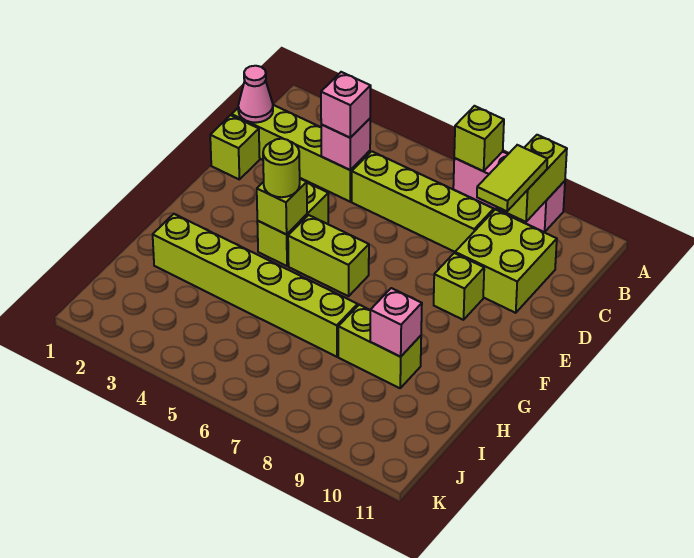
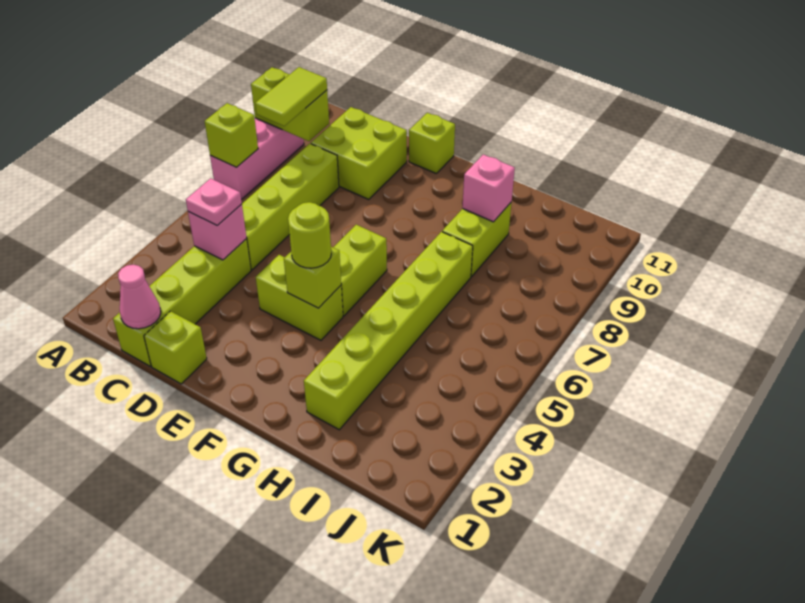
lime tile B9:C9 level 3 -> lime tile B8:B9 level 3
pink brick C4 level 3 -> pink plate C4 level 3
lime brick E9 level 1 -> lime brick E11 level 1

